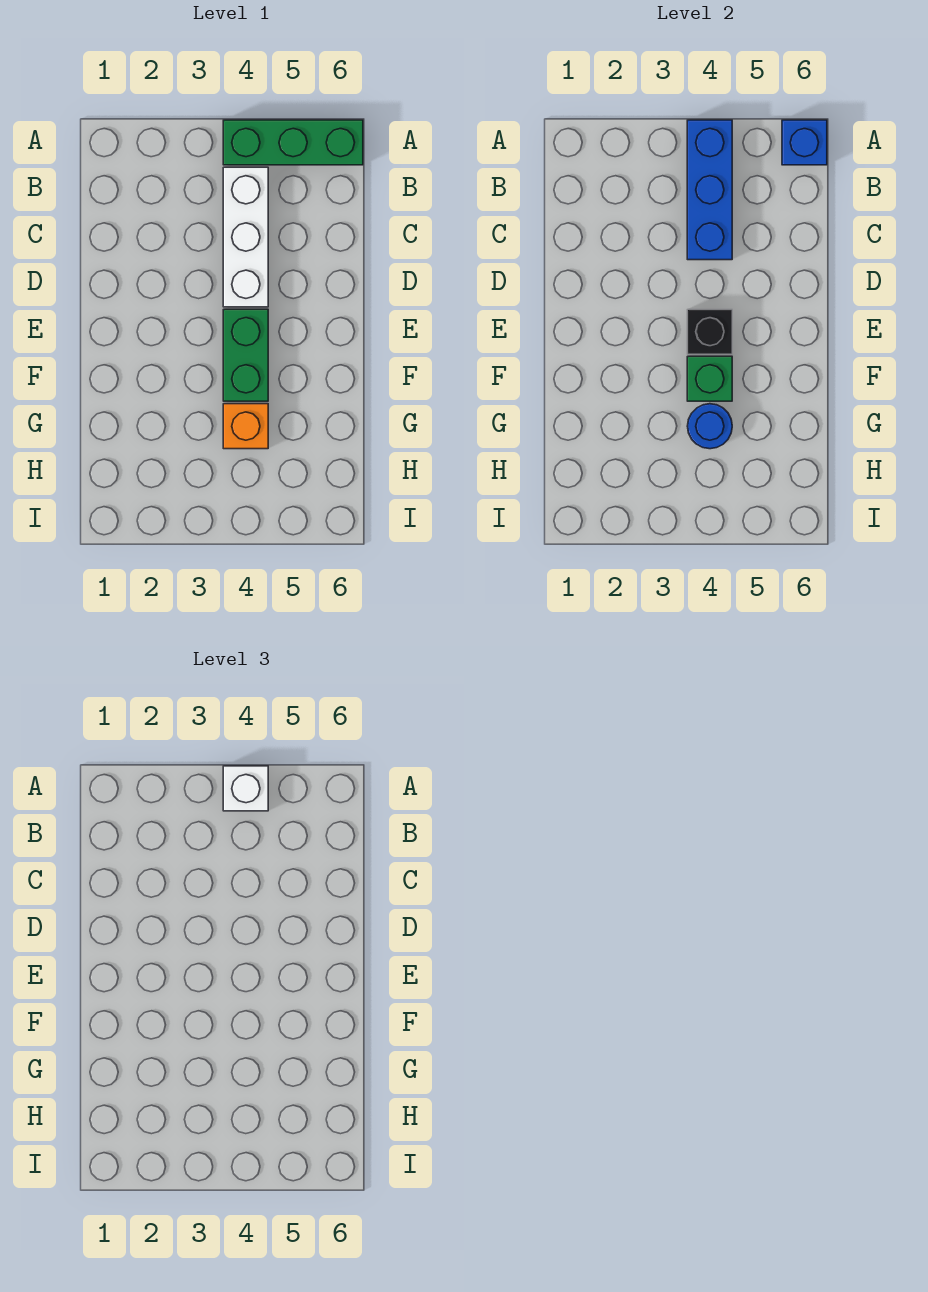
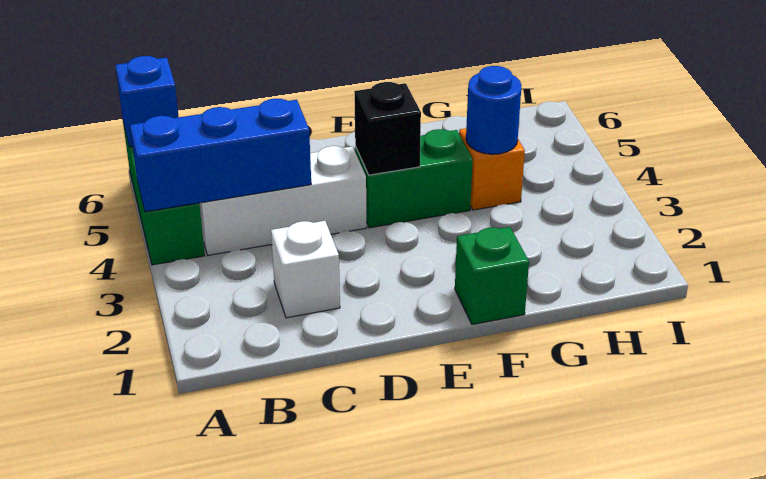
white brick A4 level 3 -> white brick C2 level 1
green brick F4 level 2 -> green brick F1 level 1

